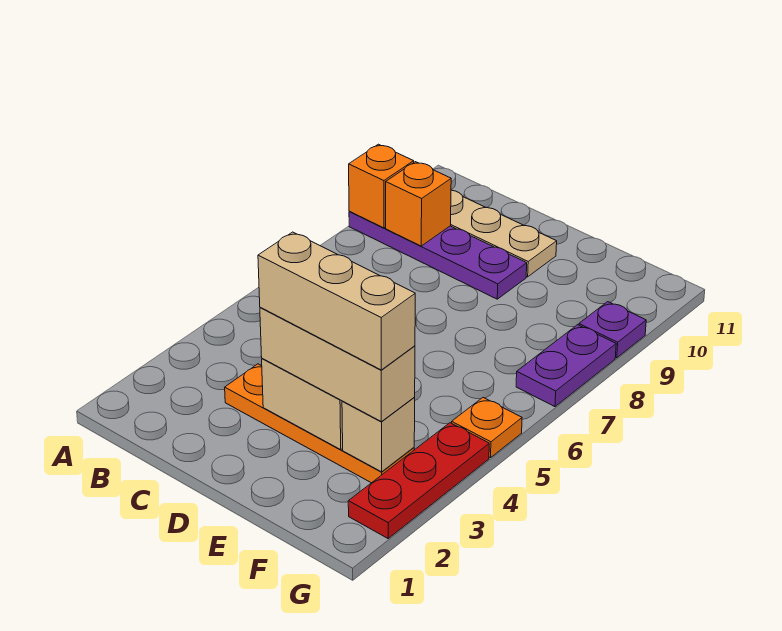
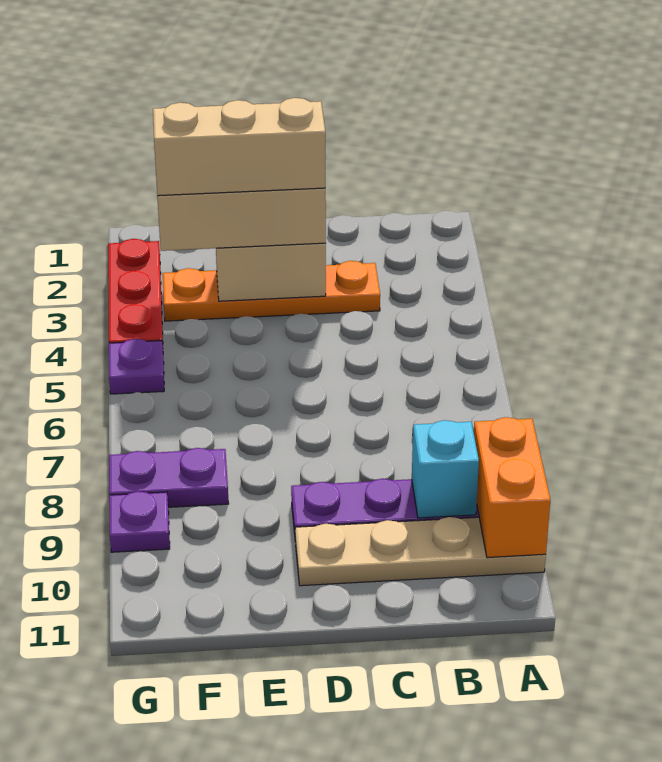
orange brick A9 level 2 -> orange brick A9:A10 level 2
orange brick B9 level 2 -> cyan brick B9 level 2
tan brick F3 level 2 -> none
orange plate G5 level 1 -> purple plate G5 level 1
purple plate G7:G8 level 1 -> purple plate F8:G8 level 1

